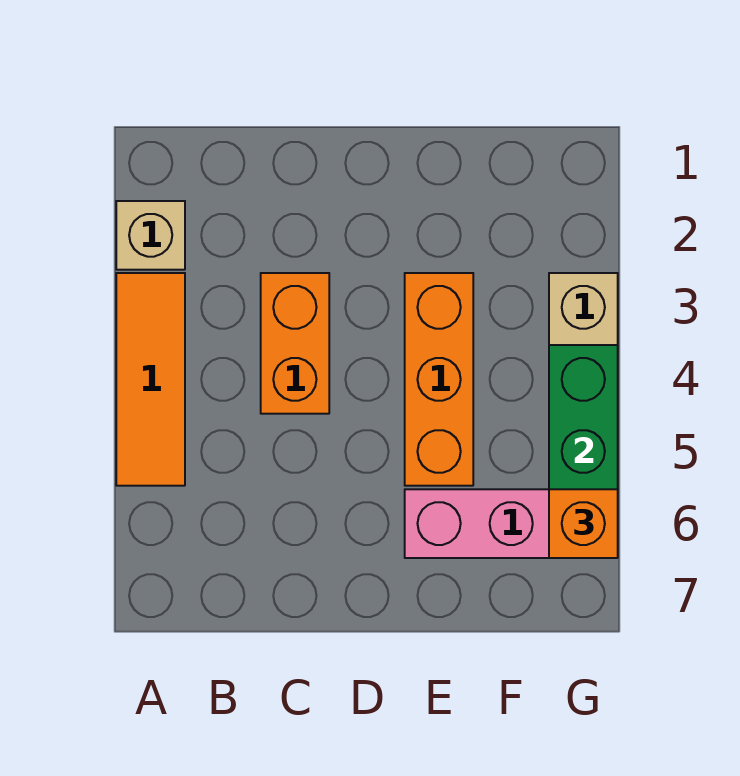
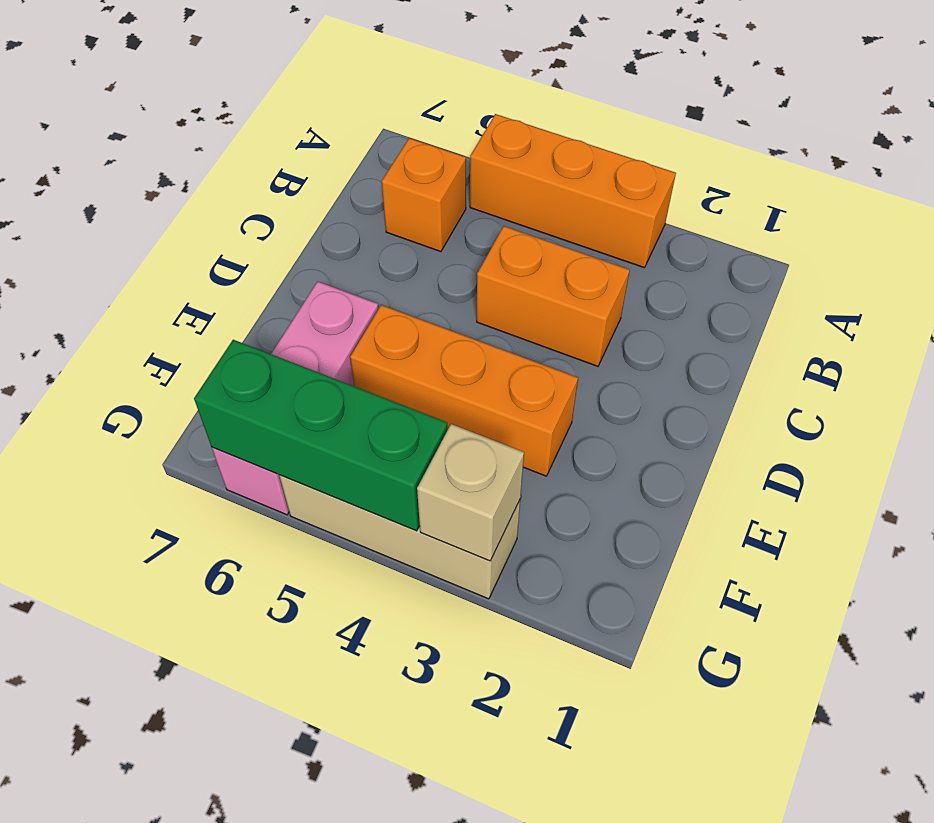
tan brick A2 level 1 -> tan brick G3 level 2
orange tile A3:A5 level 1 -> orange brick A3:A5 level 1
orange brick G6 level 3 -> orange brick B6 level 1

